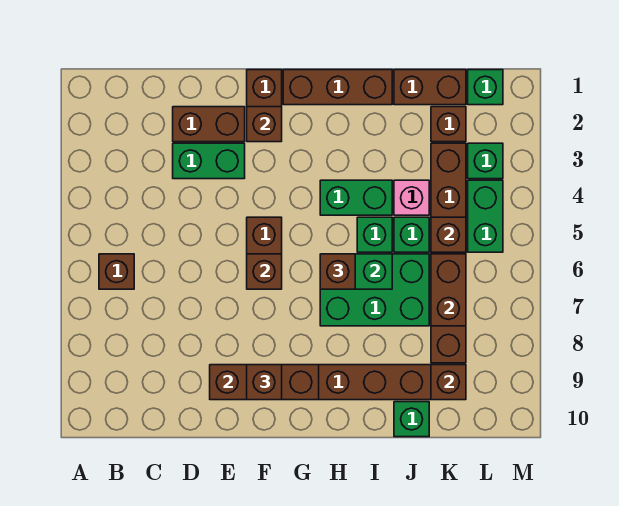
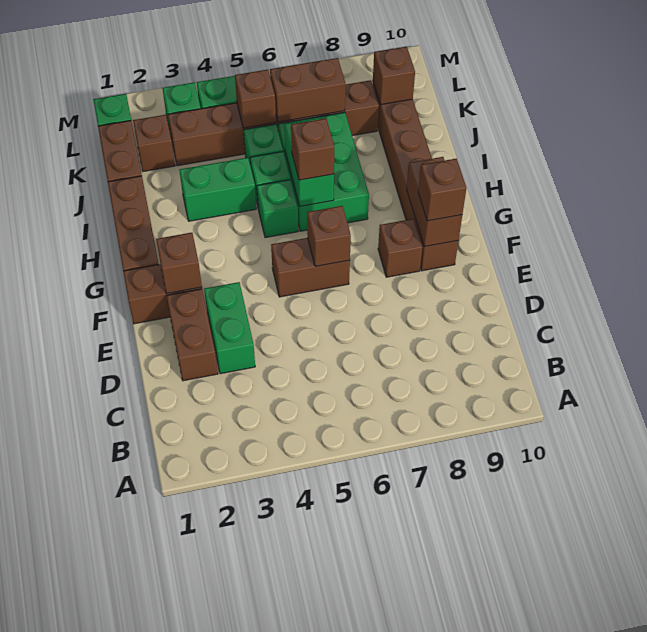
brown brick B6 level 1 -> brown brick F8 level 1
brown brick E9:G9 level 2 -> brown brick F9:G9 level 2
green brick H4:I4 level 1 -> green brick I3:I4 level 1
pink brick J4 level 1 -> none
green brick J10 level 1 -> green brick H5 level 1

